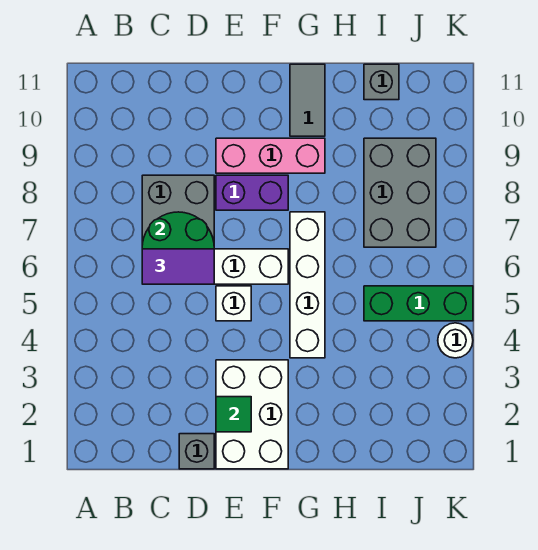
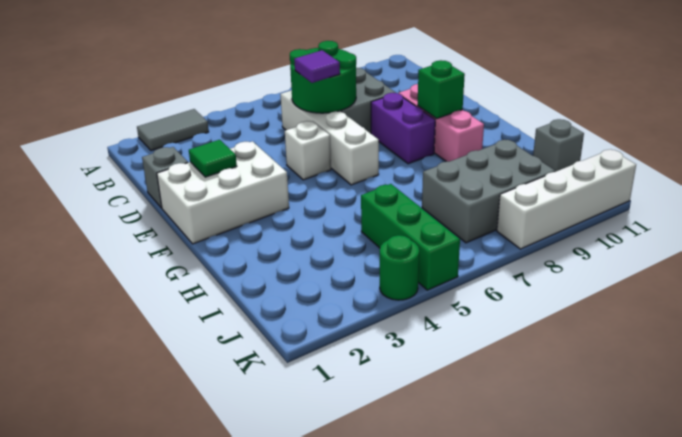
purple tile C6:D6 level 3 -> purple tile D6 level 3
none -> green brick F9 level 2
white brick G4:G7 level 1 -> white brick K8:K11 level 1
grey tile G10:G11 level 1 -> grey tile A2:A3 level 1
white round brick K4 level 1 -> green round brick K4 level 1

